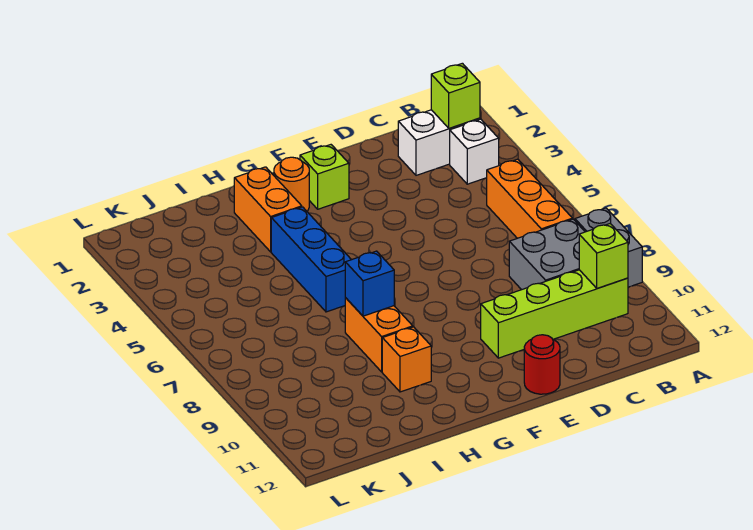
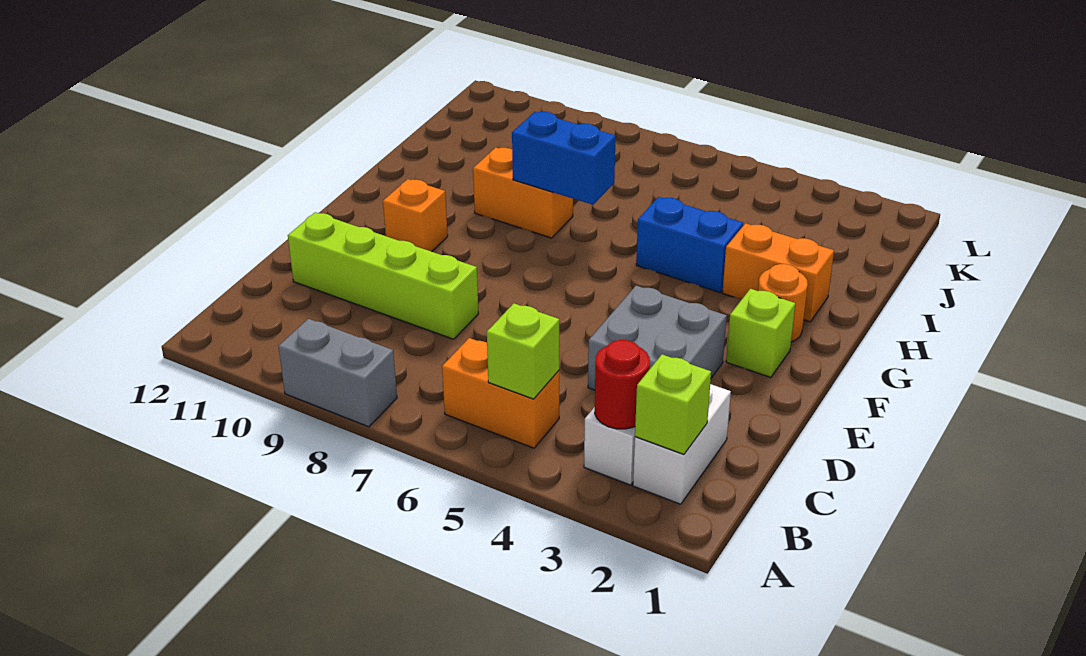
orange brick B5:B7 level 1 -> orange brick B5:B6 level 1
grey brick B8:C9 level 1 -> grey brick D3:E4 level 1
lime brick B10:E10 level 1 -> lime brick D8:D11 level 1
lime brick B10 level 2 -> lime brick B5 level 2
red round brick E12 level 1 -> red round brick B3 level 2
blue brick H4:H6 level 1 -> blue brick H4:H5 level 1
blue brick H8 level 2 -> blue brick H7:H8 level 2
orange brick H10 level 1 -> orange brick F10 level 1

